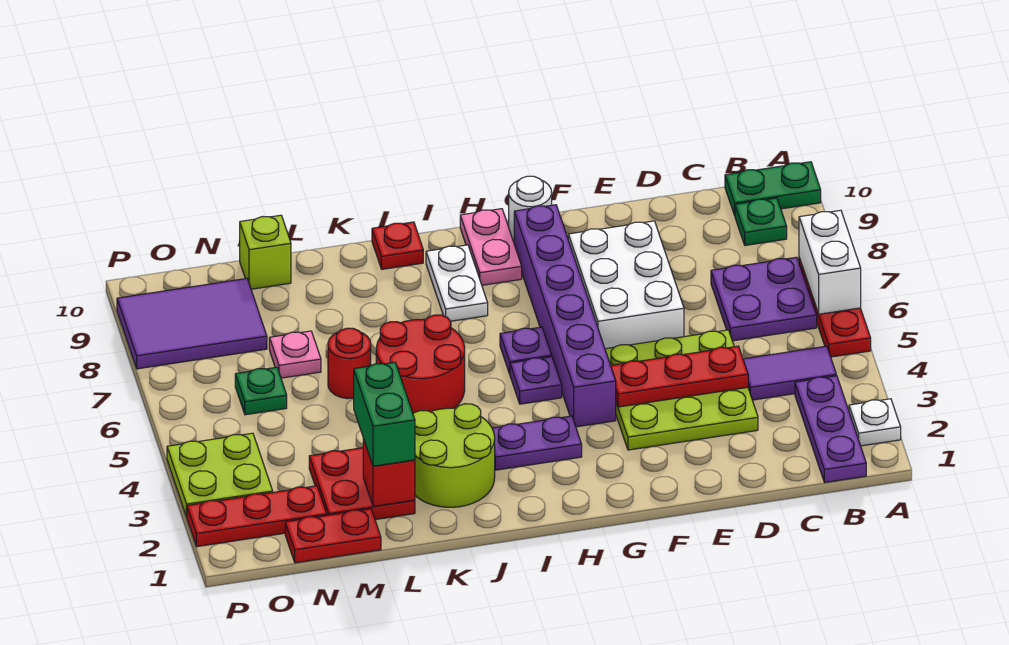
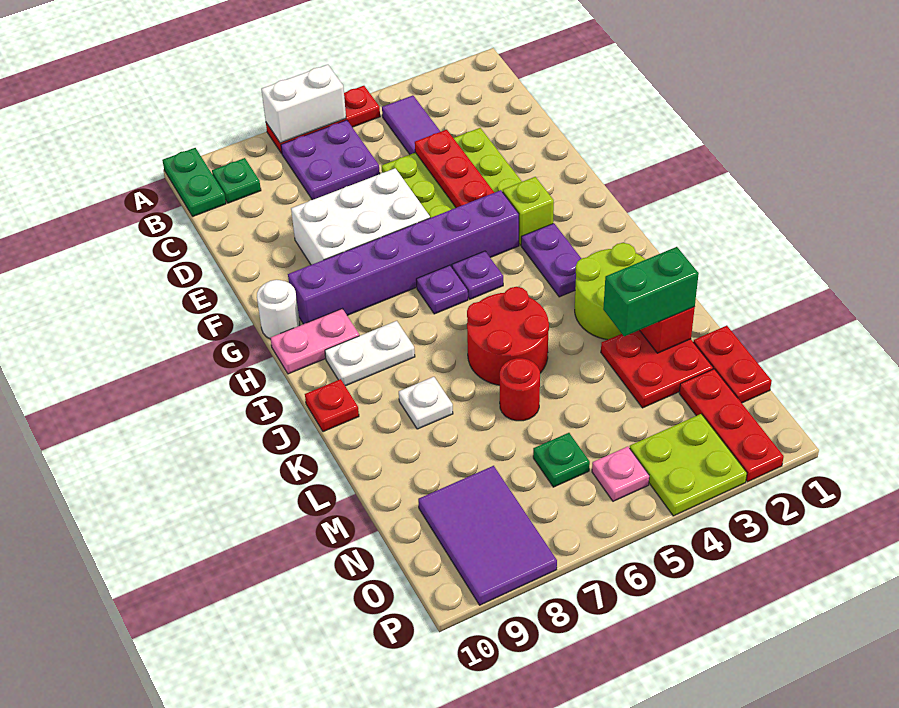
white plate A2 level 1 -> white plate K8 level 1
purple plate B1:B3 level 1 -> none
pink plate M7 level 1 -> pink plate O5 level 1
lime brick M10 level 1 -> lime brick G3 level 1

